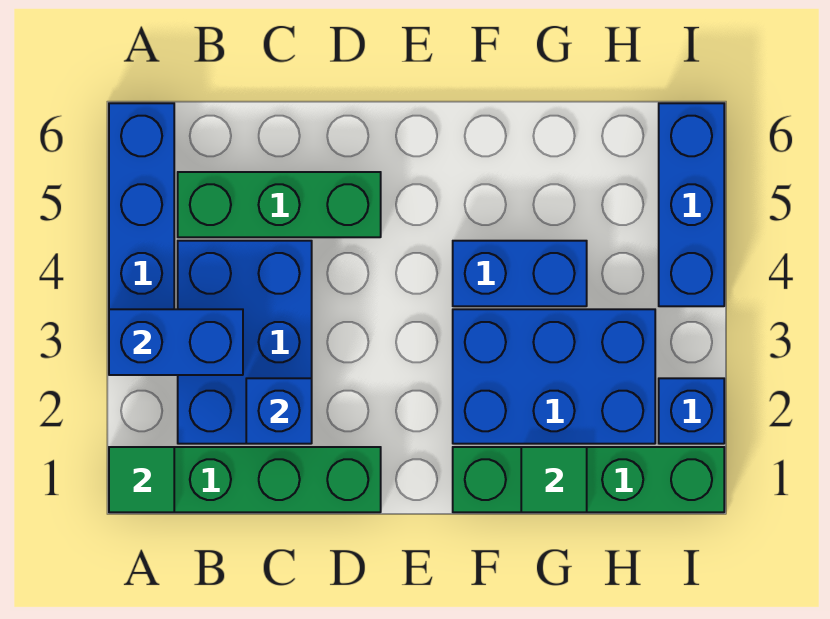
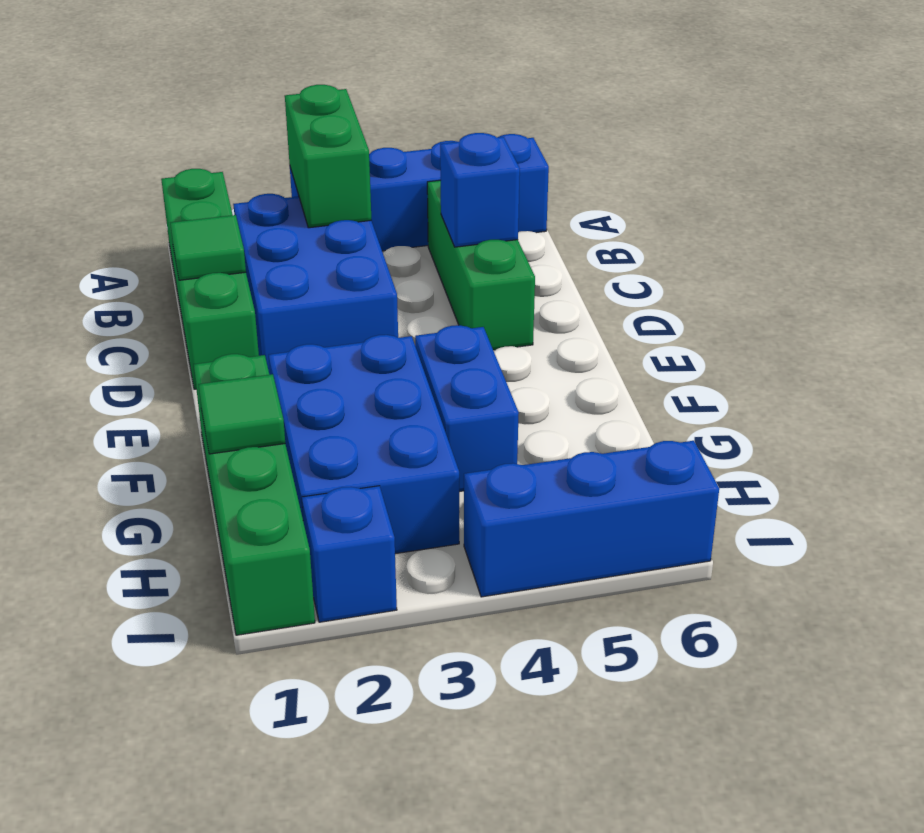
green tile A1 level 2 -> green tile C1 level 2
blue brick A3:B3 level 2 -> green brick A3:B3 level 2
blue brick B2:C4 level 1 -> blue brick B2:D3 level 1
blue brick C2 level 2 -> blue brick C5 level 2

